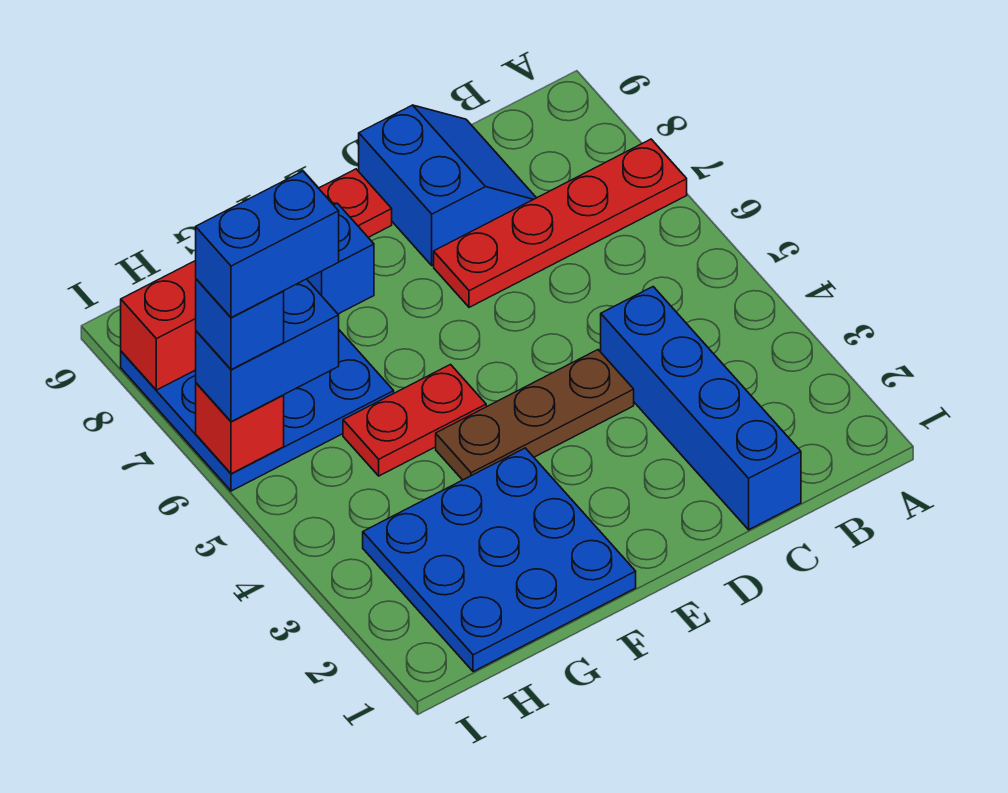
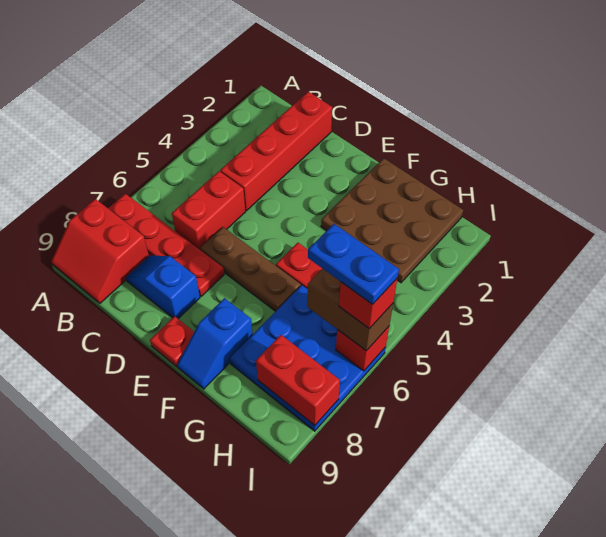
none -> red slope A8:B9 level 1 top 8
blue brick C1:C4 level 1 -> red brick C1:C4 level 1
none -> red brick C5:C6 level 1
blue slope C8:D9 level 1 top D -> blue slope C8:D8 level 1 top D
brown plate D4:F4 level 1 -> brown plate D6:F6 level 1
blue plate F1:H3 level 1 -> brown plate F1:H3 level 1
blue brick H6:I6 level 3 -> brown brick H6:I6 level 3
blue brick H6:I6 level 5 -> blue plate H6:I6 level 5
blue brick I6 level 4 -> red brick I6 level 4

